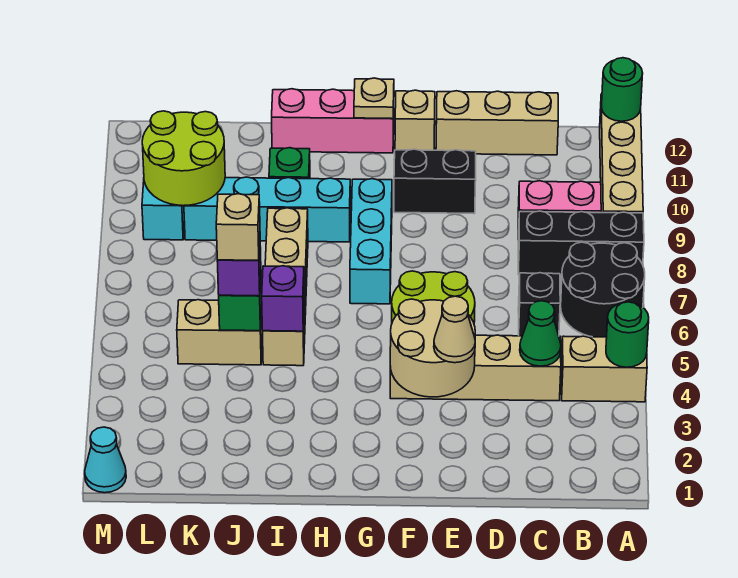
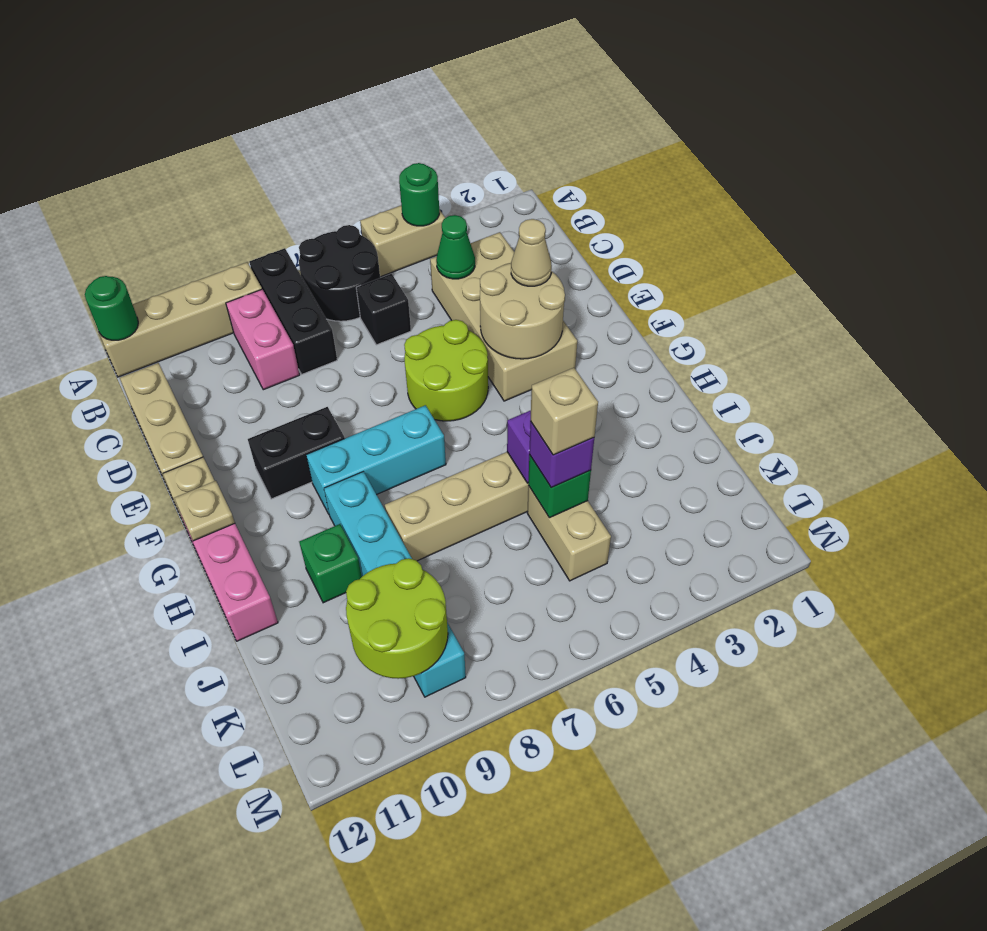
tan brick A4:B4 level 1 -> tan brick A4:A5 level 1
tan brick C4:F4 level 1 -> tan brick C3:F4 level 1
black brick E10:F10 level 1 -> black brick F9:F10 level 1
cyan cone M1 level 1 -> none

